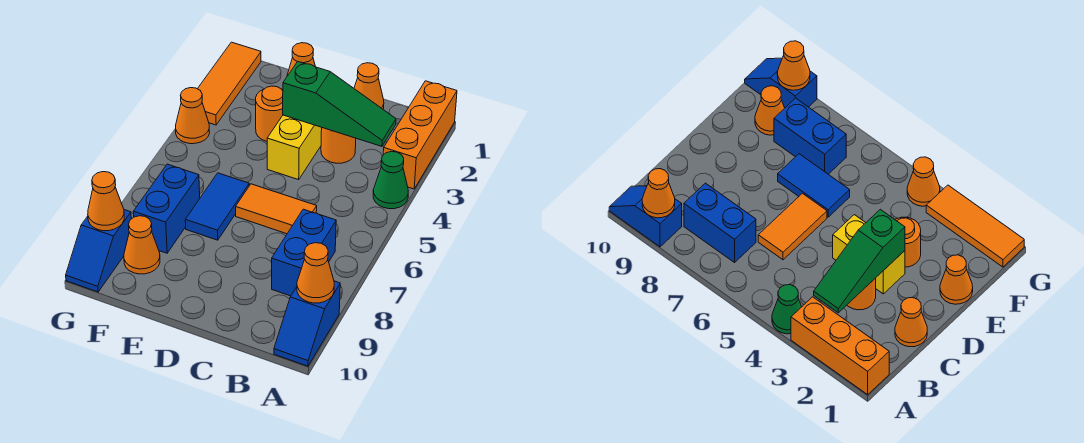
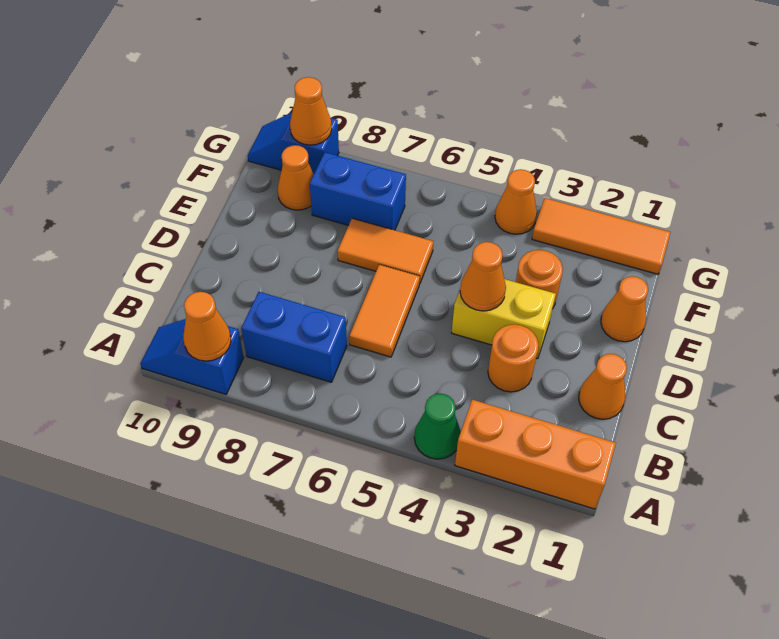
green slope B3:D3 level 2 top D -> none
none -> orange cone D4 level 2
blue tile E6:E7 level 1 -> orange tile E6:E7 level 1

